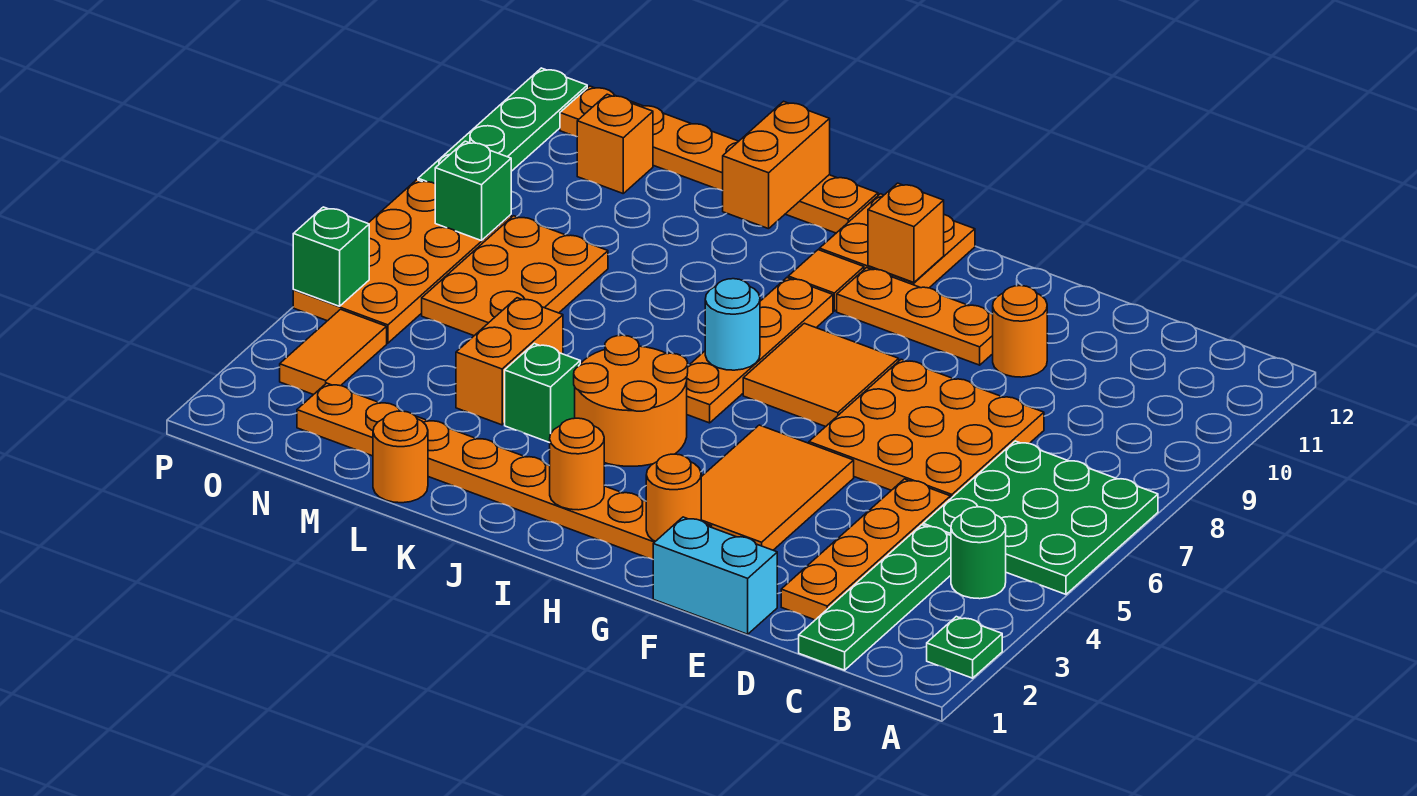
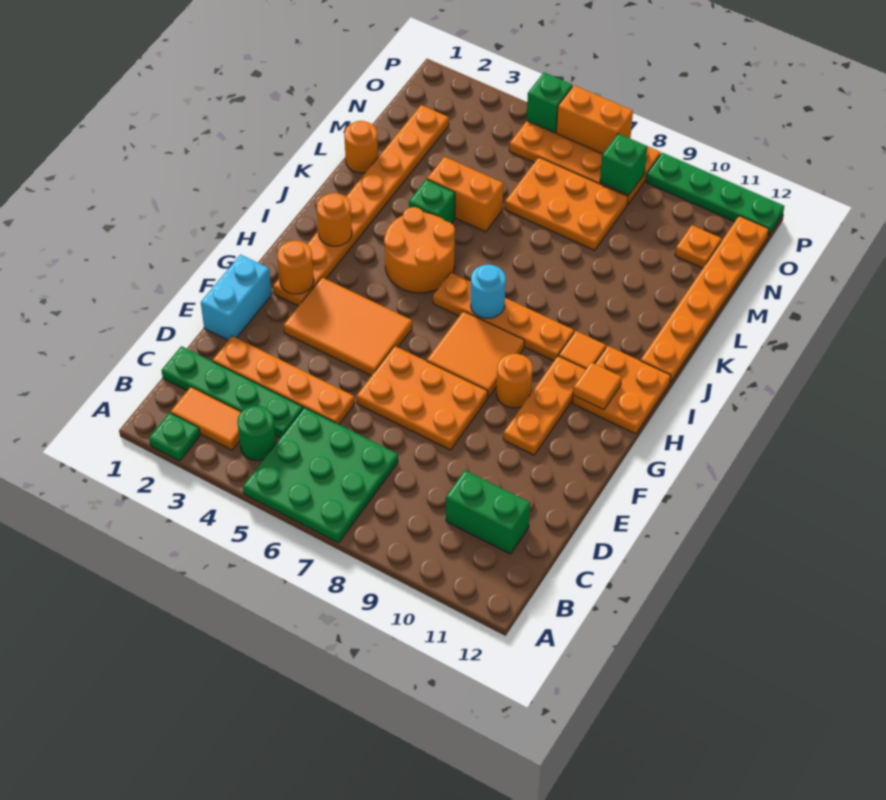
none -> green brick C10:C11 level 1
orange plate D6:F8 level 1 -> orange plate E6:F8 level 1
orange round brick E10 level 1 -> orange round brick G9 level 1
orange brick H11 level 2 -> orange tile H11 level 2
orange brick K11:K12 level 2 -> orange brick P6:P7 level 2
orange brick N11 level 1 -> orange plate N11 level 1
orange tile O3:O4 level 1 -> orange tile B2:B3 level 1

